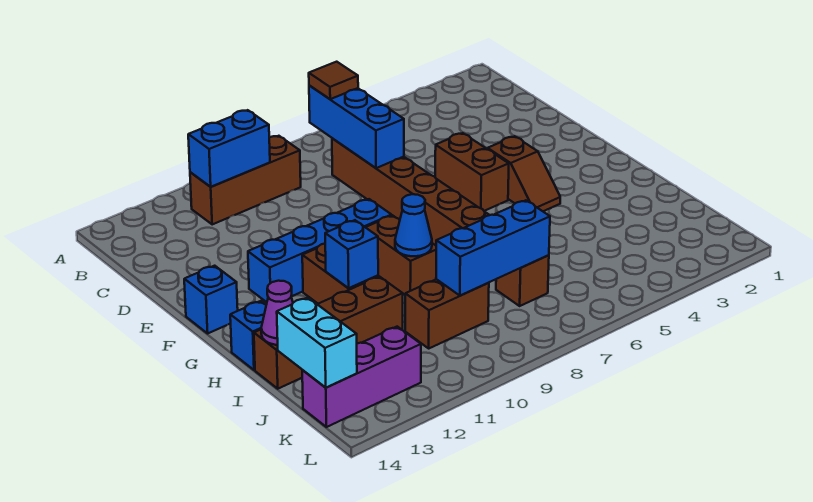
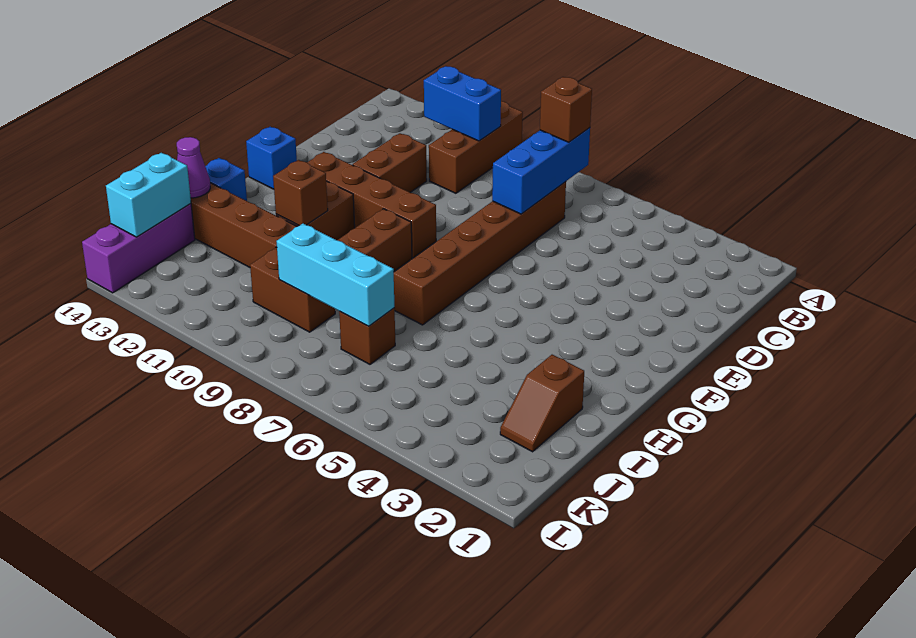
brown tile B7 level 3 -> brown brick B7 level 3
brown brick B9:B11 level 1 -> brown brick A10:C10 level 1
brown brick E5:F5 level 1 -> brown brick D11:E11 level 1
brown slope F4:G4 level 1 top F -> brown slope I2:J2 level 1 top I
blue brick F9:F12 level 1 -> brown brick F9:F12 level 1
blue cone H9 level 2 -> none
blue brick H11 level 2 -> brown brick H11 level 2
blue brick J7:J9 level 2 -> cyan brick J7:J9 level 2
purple brick K12:K14 level 1 -> purple brick J14:L14 level 1

